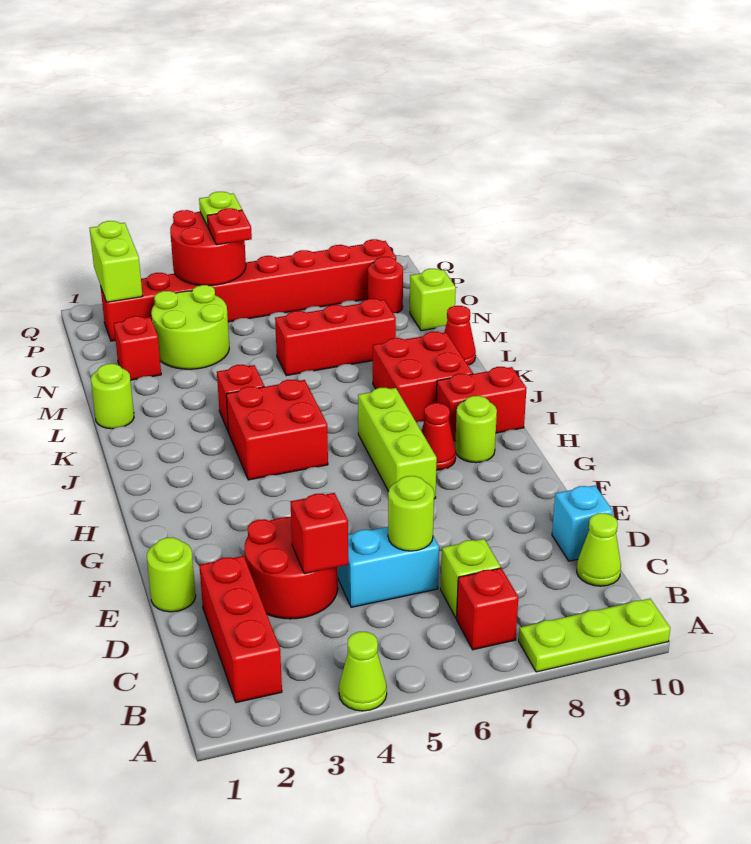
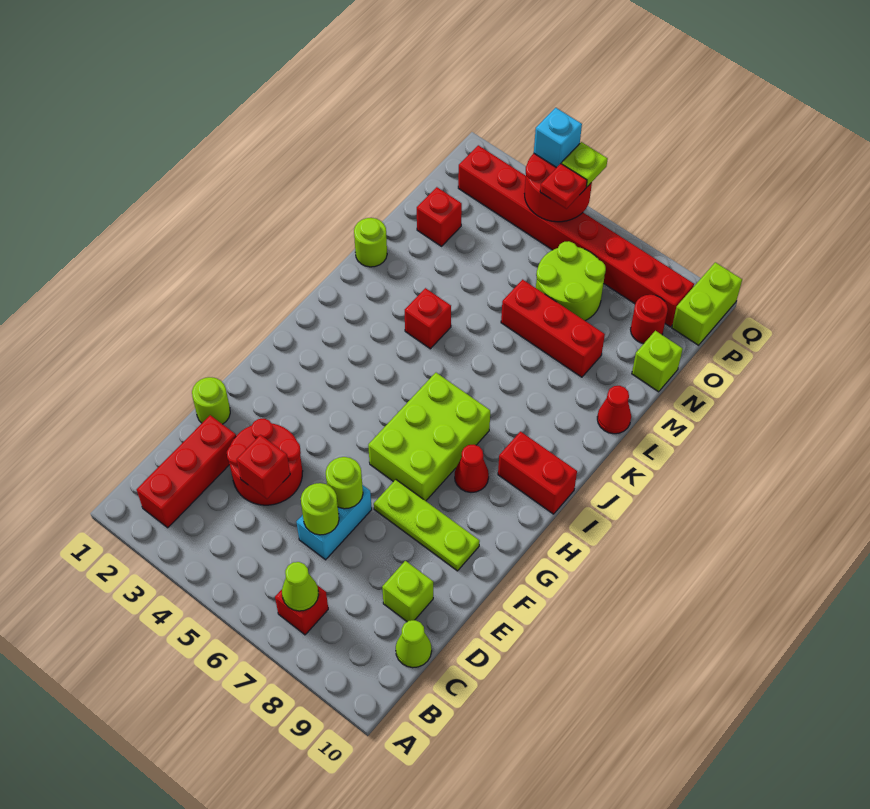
lime cone A4 level 1 -> lime cone B7 level 2
lime plate A8:A10 level 1 -> lime plate F7:F9 level 1
lime brick C7 level 1 -> lime brick D9 level 1
cyan brick D5:D6 level 1 -> cyan brick D6:E6 level 1
cyan brick D10 level 1 -> cyan brick Q4 level 3
lime brick G7:I7 level 1 -> lime brick G6:I7 level 1
lime round brick H9 level 1 -> lime round brick E6 level 2
red brick I4:J5 level 1 -> none
red brick J8:K9 level 1 -> none
lime round brick N3:O4 level 1 -> lime round brick N6:O7 level 1
lime brick P2:Q2 level 2 -> lime brick P10:Q10 level 1

